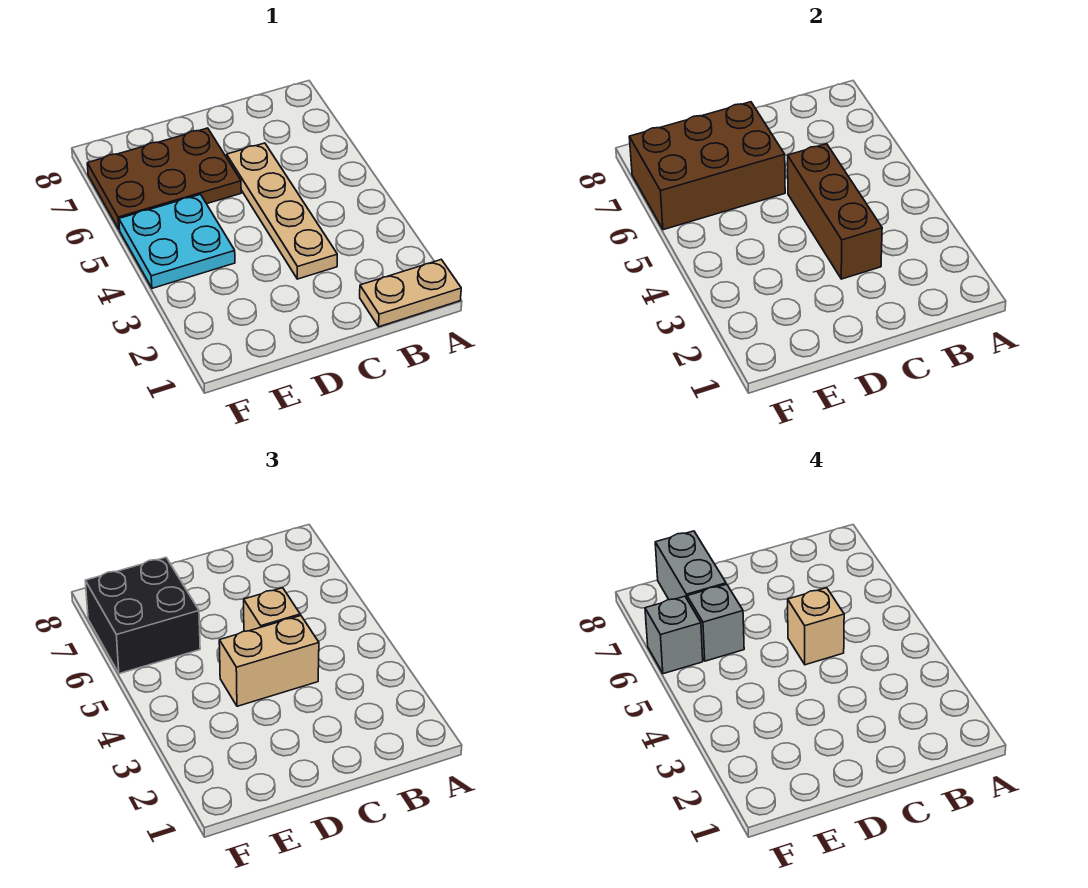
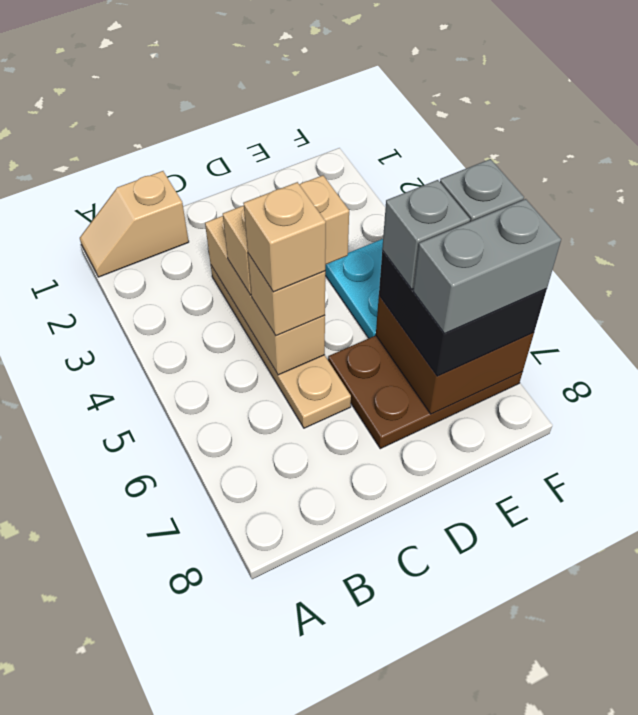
tan plate A1:B1 level 1 -> tan slope A1:B1 level 1 top B
brown brick C3:C5 level 2 -> tan brick C3:C5 level 2
brown brick D6:F7 level 2 -> brown brick E6:F7 level 2
grey brick E7:E8 level 4 -> grey brick E7:F7 level 4

